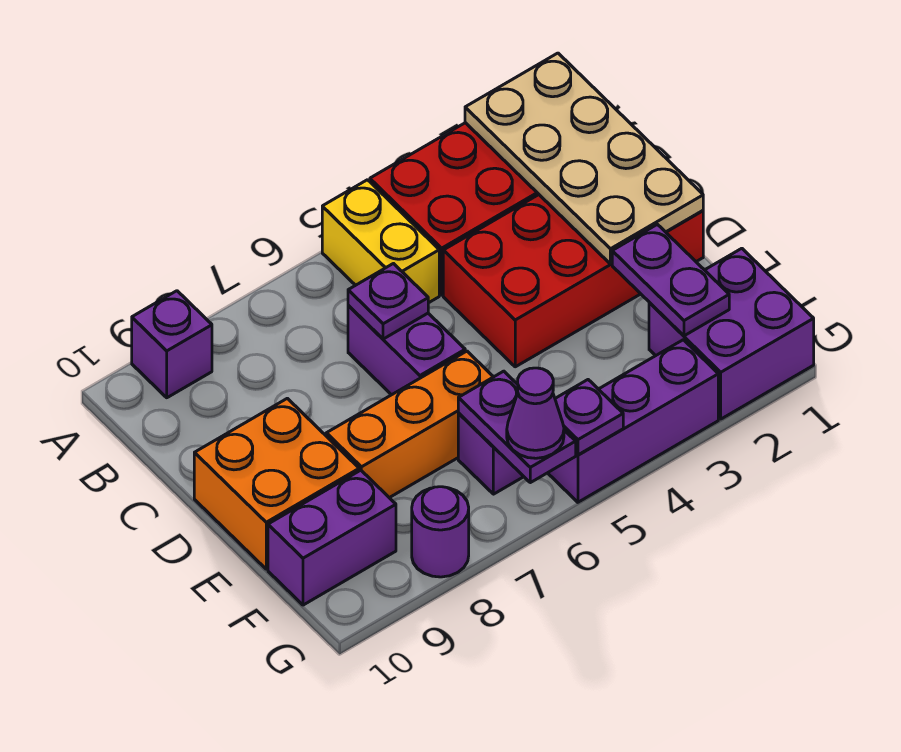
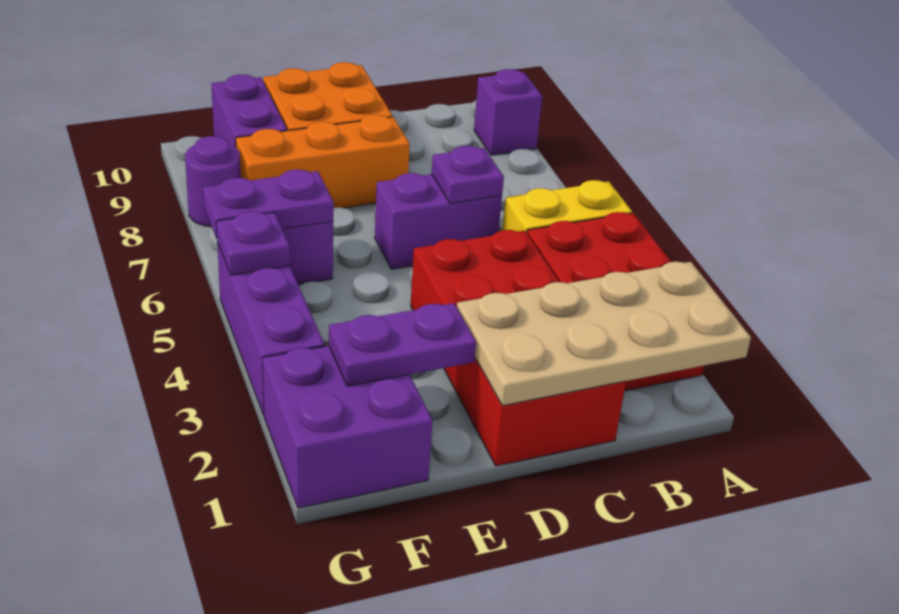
orange brick E6:E8 level 1 -> orange brick D8:F8 level 1
purple cone G6 level 3 -> none

